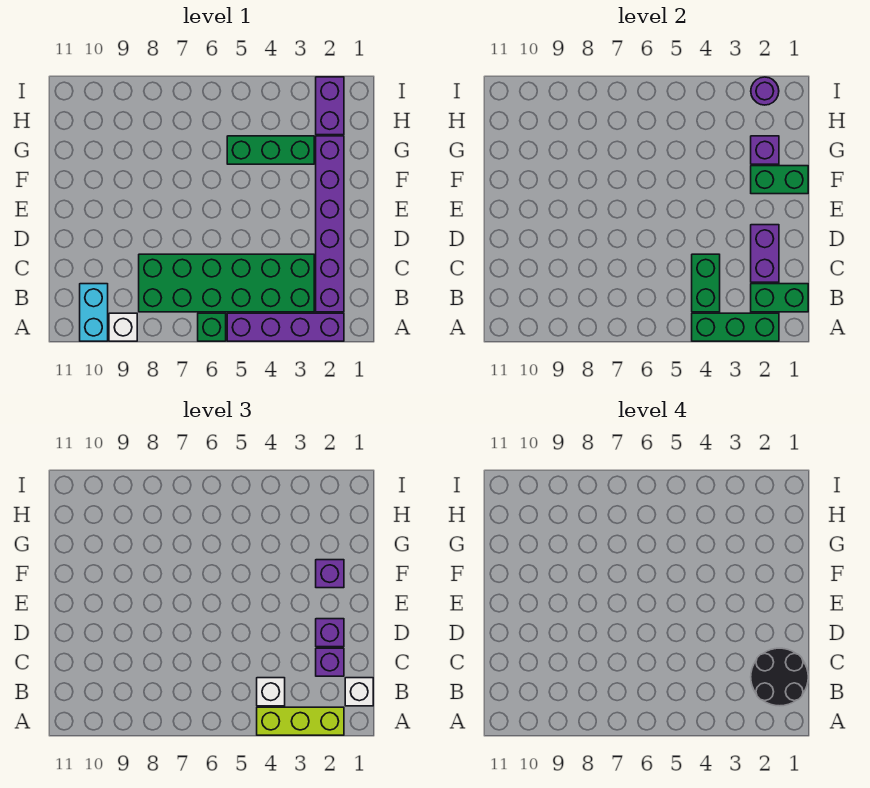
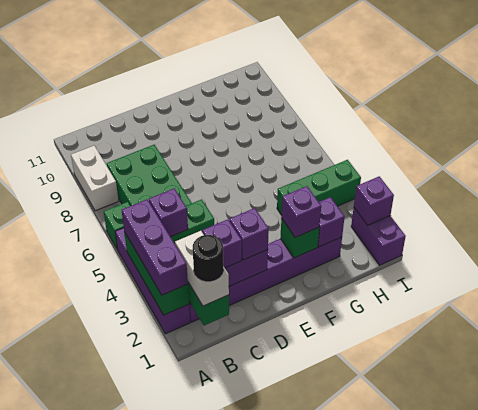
lime brick A2:A4 level 3 -> purple brick A2:A4 level 3
white brick A9 level 1 -> white brick A8:A9 level 1
cyan brick A10:B10 level 1 -> none
white brick B1 level 3 -> white brick B1:B2 level 3
black round brick B1:C2 level 4 -> black round brick B1 level 4
white brick B4 level 3 -> purple brick B4 level 3
green brick F1:F2 level 2 -> green brick F2 level 2
green brick G3:G5 level 1 -> green brick G4:I4 level 1
purple brick H2:I2 level 1 -> purple brick I1:I2 level 1
purple round brick I2 level 2 -> purple brick I2 level 2

